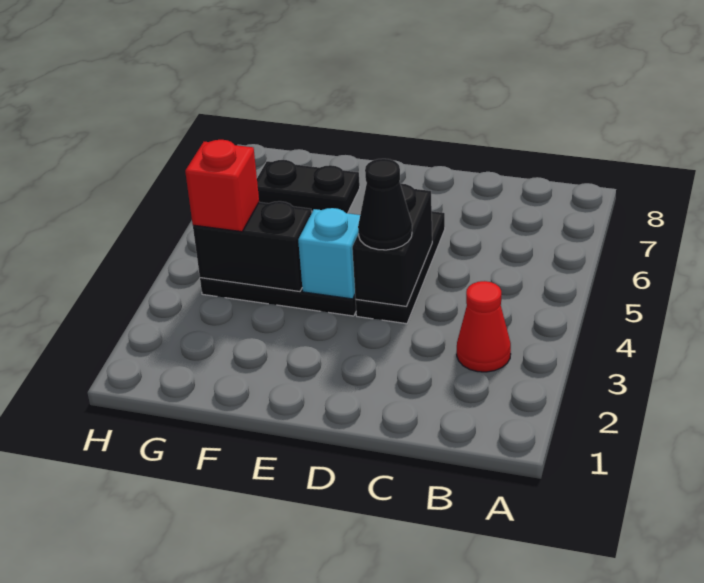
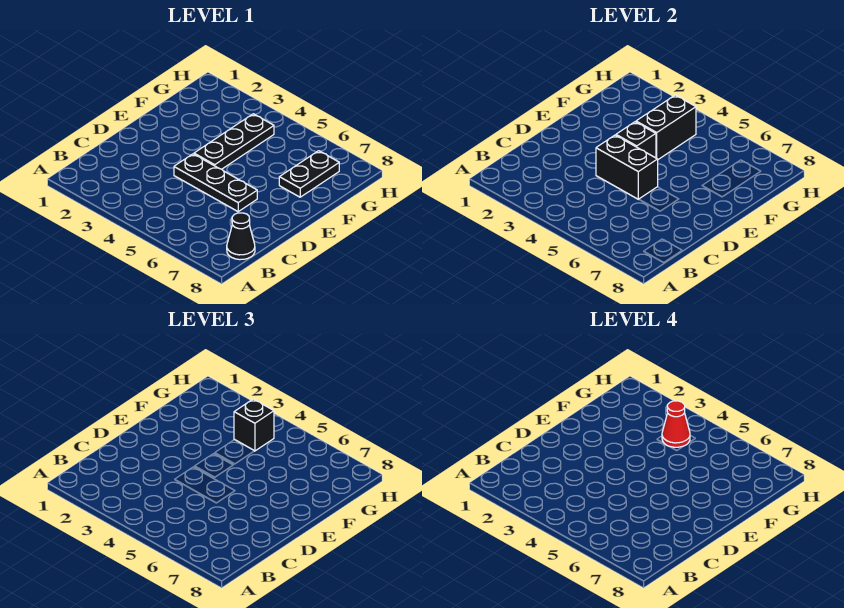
red cone B3 level 1 -> red cone G4 level 4
black cone D4 level 3 -> black cone B8 level 1
cyan brick E4 level 2 -> black brick E4 level 2
red brick G4 level 3 -> black brick G4 level 3

